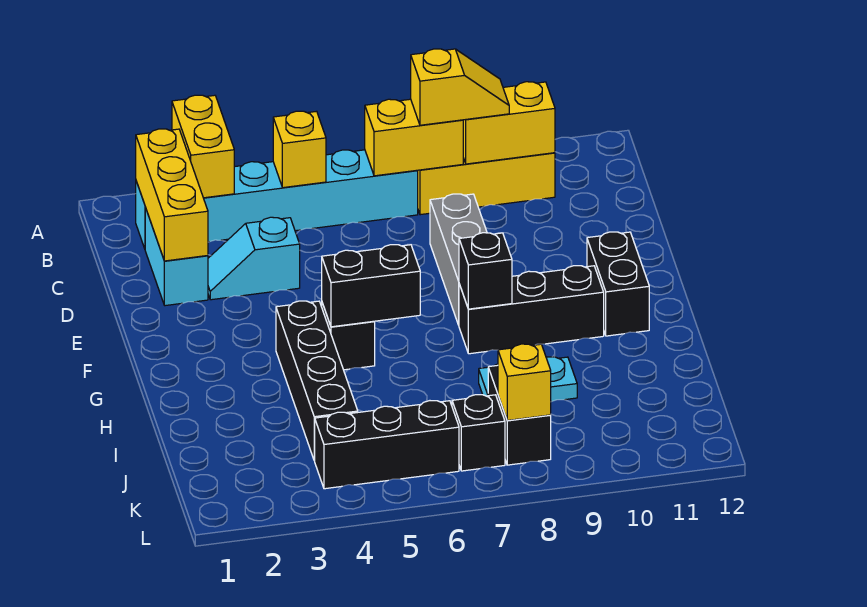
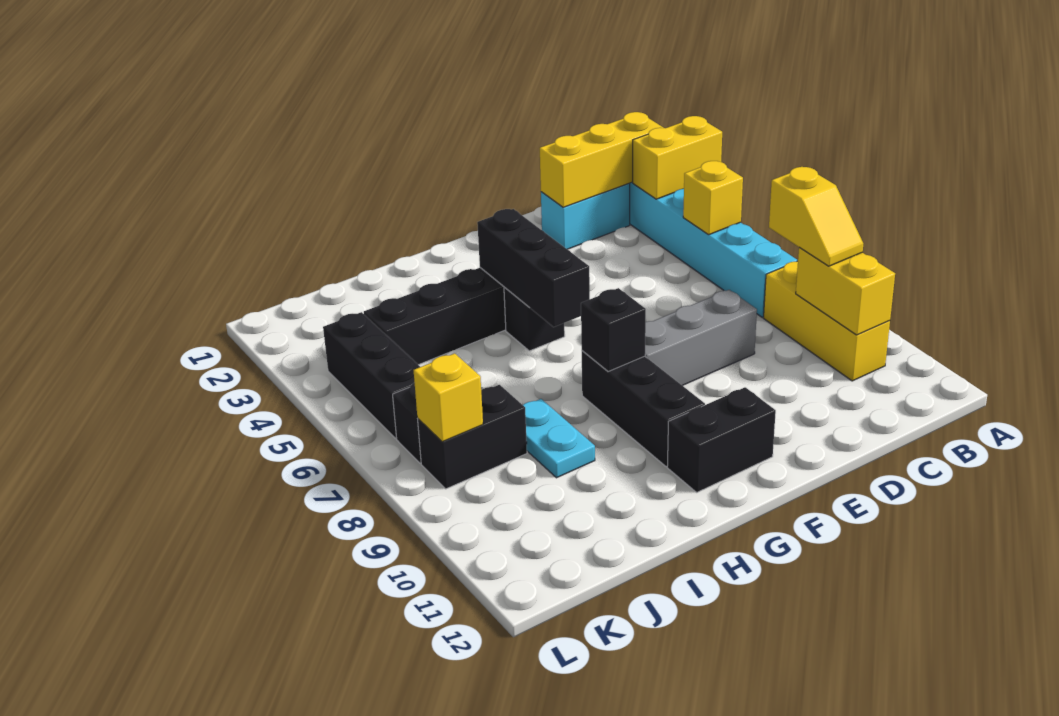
yellow brick B7:B8 level 2 -> none
cyan slope D3:D4 level 1 top 4 -> none
black brick G5:G6 level 2 -> black brick G4:G6 level 2

